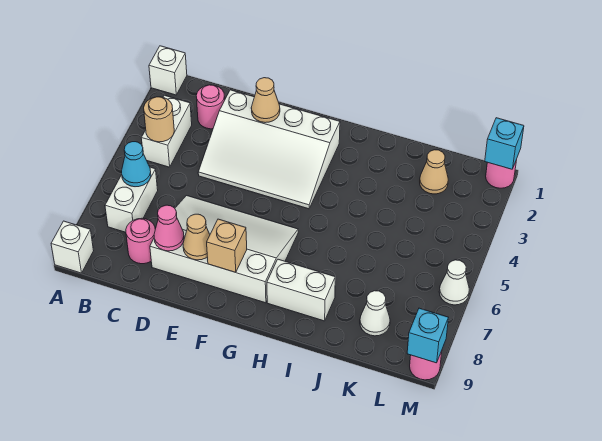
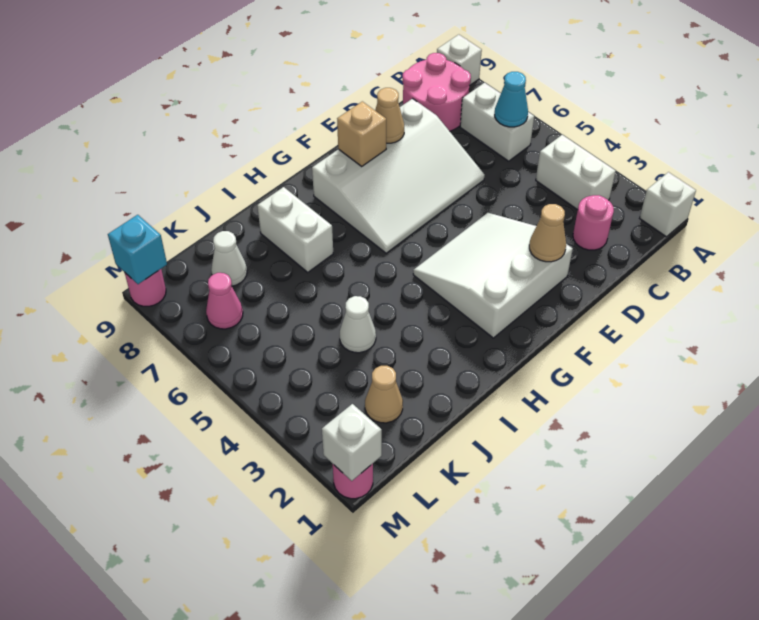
tan round brick B4 level 2 -> none
pink round brick C8 level 1 -> pink round brick B8:C9 level 1
white slope D2:G4 level 1 top 2 -> white slope E2:G4 level 1 top 2
pink cone D8 level 2 -> pink cone L7 level 1
white brick H8:I8 level 1 -> white brick I7:I8 level 1
cyan brick M1 level 2 -> white brick M1 level 2
white cone M6 level 1 -> white cone J4 level 1

